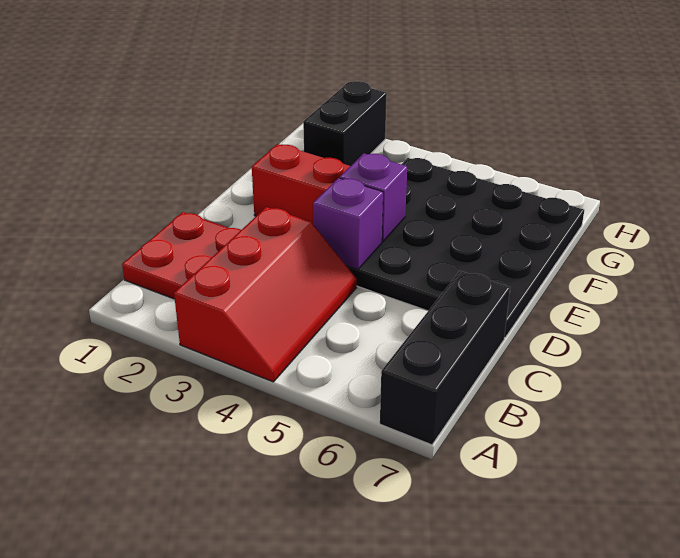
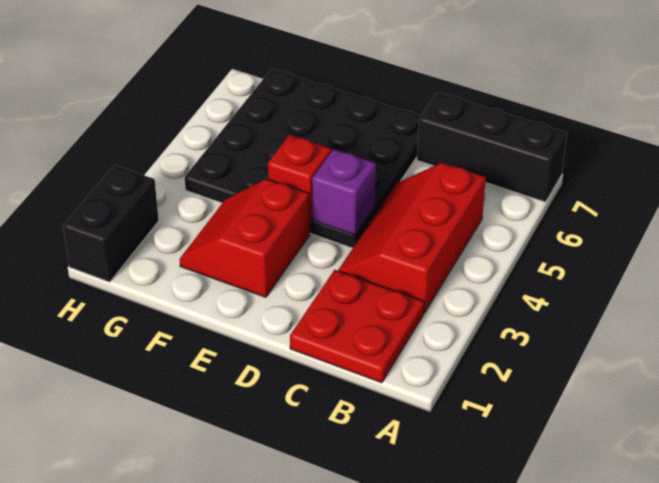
red slope A3:C4 level 1 top 3 -> red slope B3:C5 level 1 top B
purple brick E4 level 2 -> red brick E4 level 2
black brick G2:H2 level 1 -> black brick H1:H2 level 1

